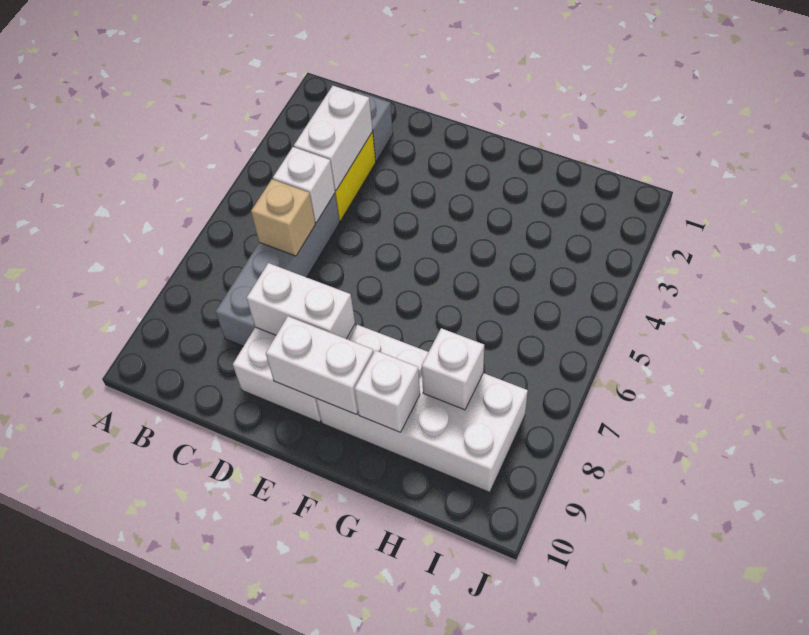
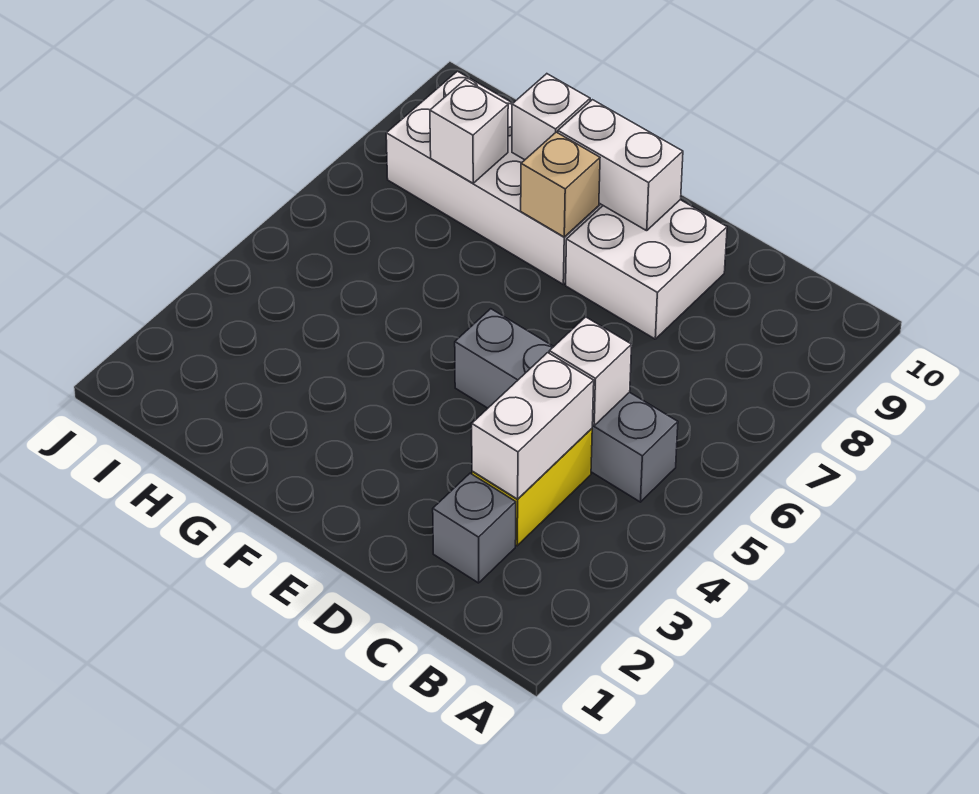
grey brick C5:C8 level 1 -> grey brick B5:E5 level 1
tan brick C6 level 2 -> tan brick F8 level 2
white brick D8:E8 level 2 -> none

